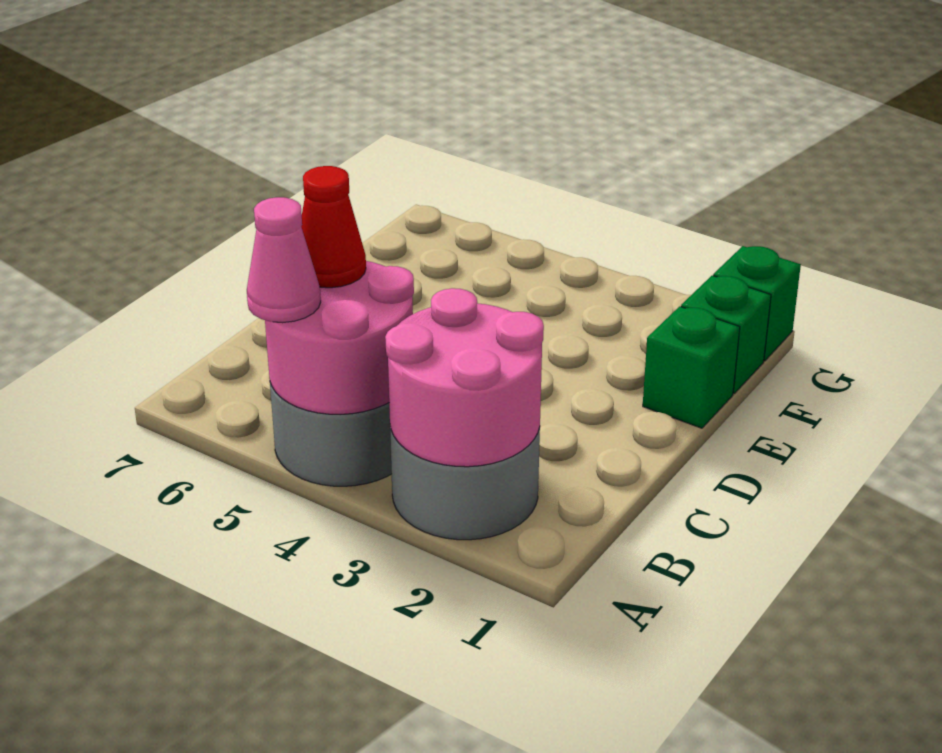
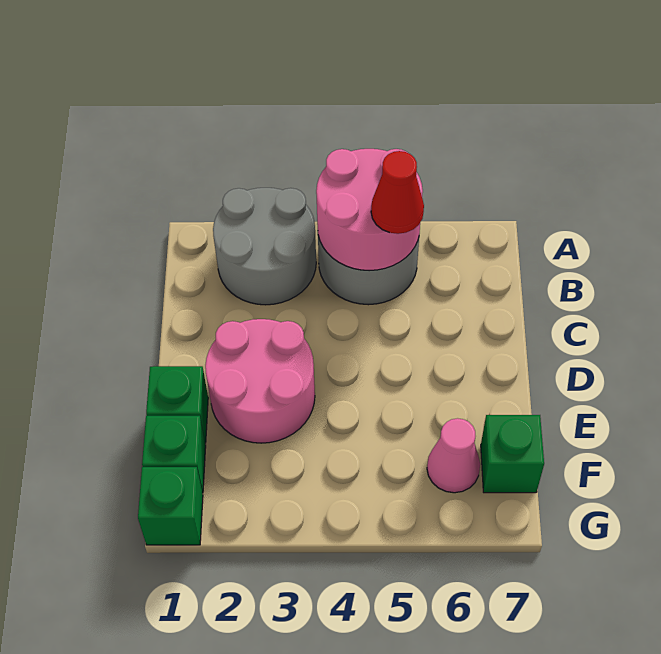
pink round brick A2:B3 level 2 -> pink round brick D2:E3 level 1
pink cone A5 level 3 -> pink cone F6 level 1
none -> green brick F7 level 1

